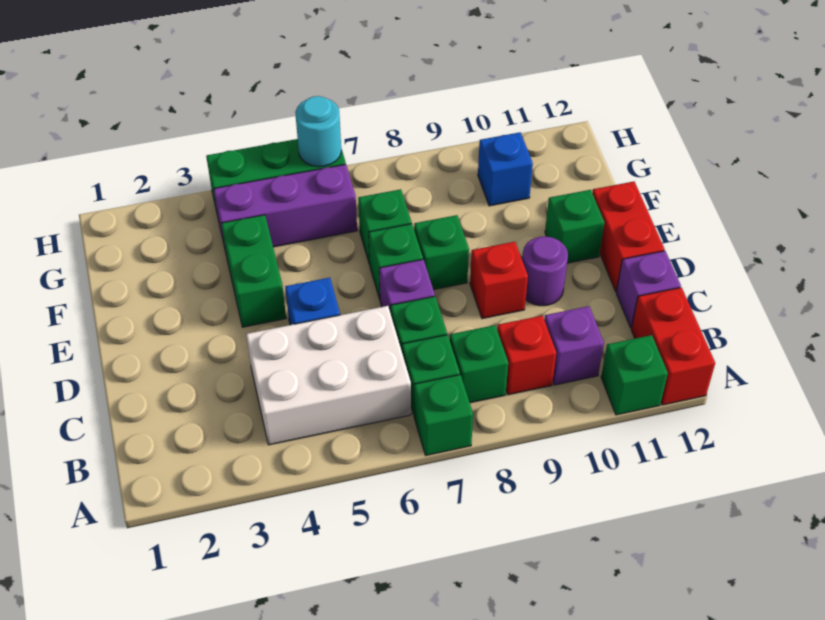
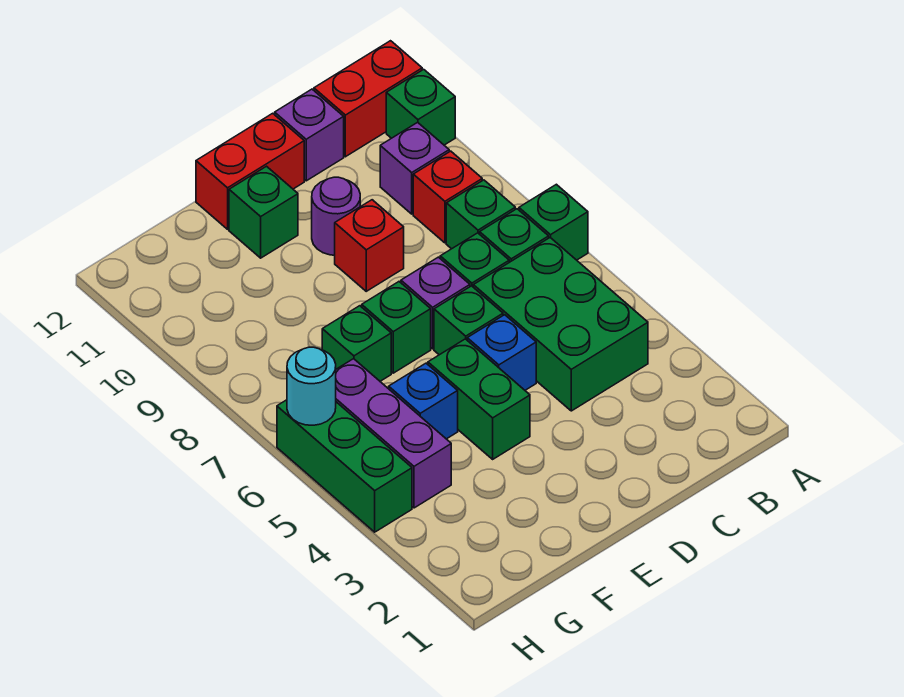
white brick B4:C6 level 1 -> green brick B4:C6 level 1
green brick E4:F4 level 1 -> green brick E4:E5 level 1
green brick E8 level 1 -> green brick D6 level 1
blue brick G10 level 1 -> blue brick F5 level 1

